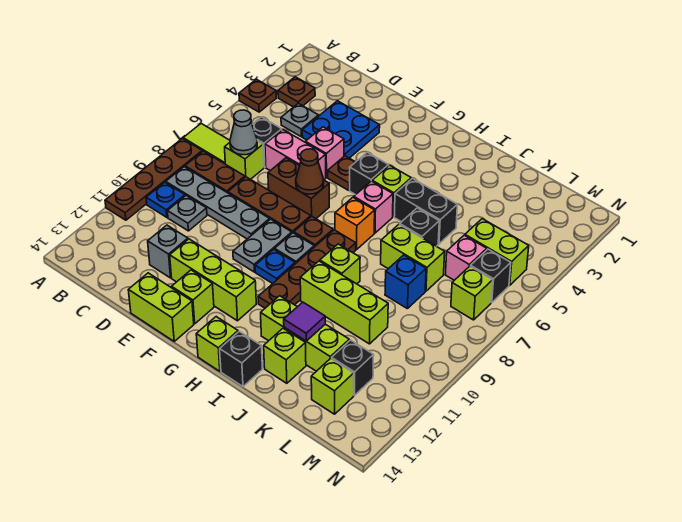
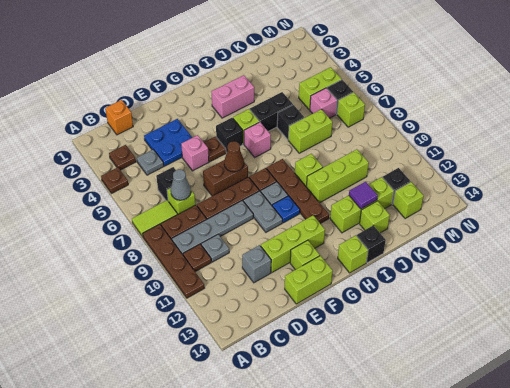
blue plate B10 level 1 -> brown plate B10 level 1
pink brick D6:E6 level 1 -> pink brick H3:I3 level 1
orange brick H7 level 1 -> orange brick C1 level 1
blue brick K8 level 1 -> none

